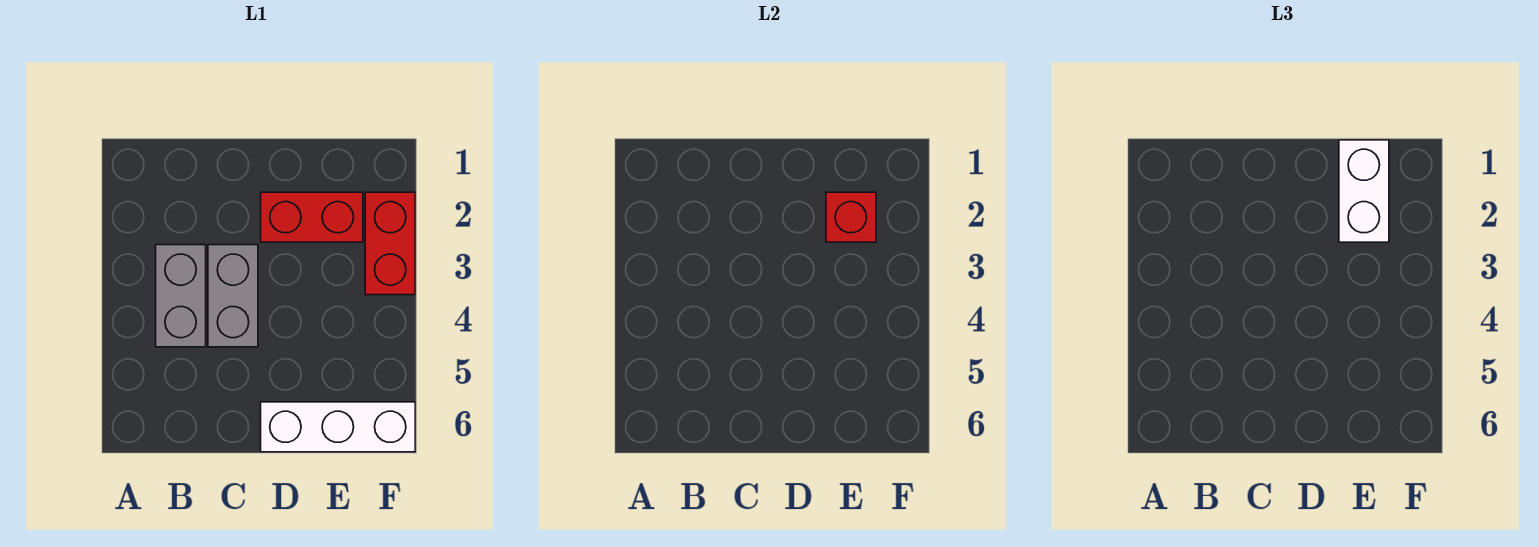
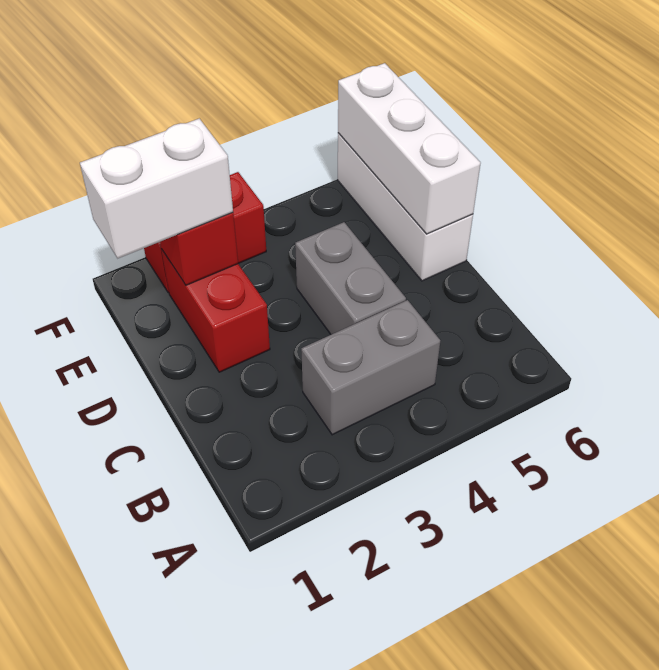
grey brick C3:C4 level 1 -> grey brick C4:D4 level 1
none -> white brick D6:F6 level 2

